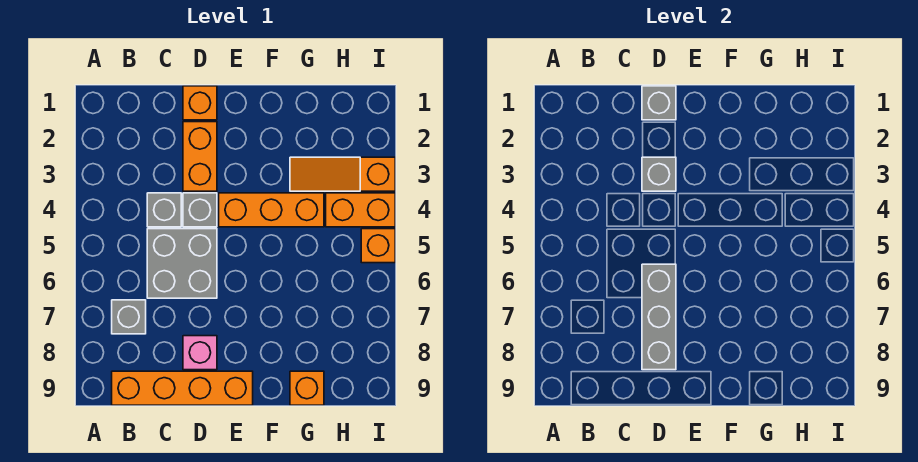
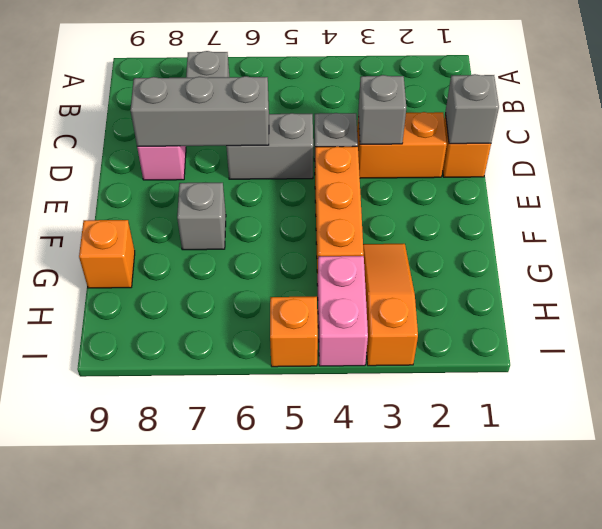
orange brick B9:E9 level 1 -> none
grey brick C4 level 1 -> grey brick F7 level 1
grey brick C5:D6 level 1 -> grey brick D5:D6 level 1
orange brick H4:I4 level 1 -> pink brick H4:I4 level 1

